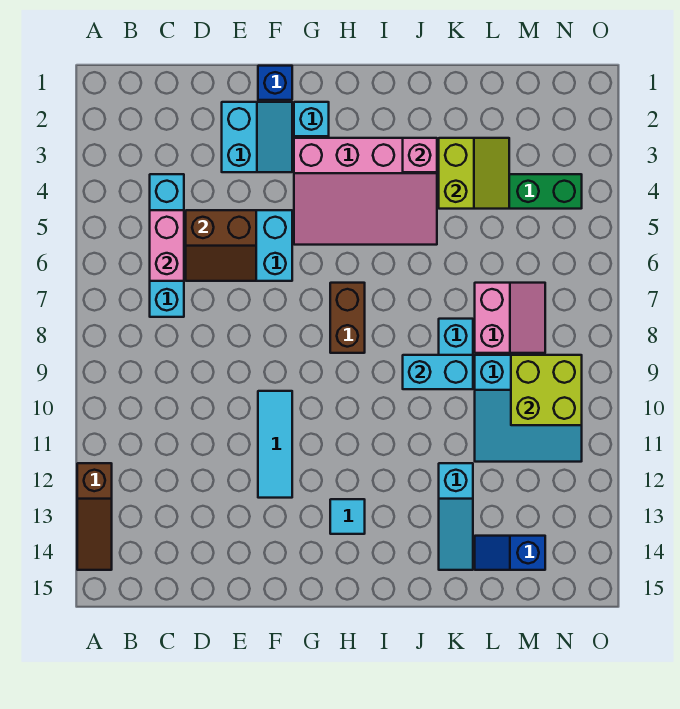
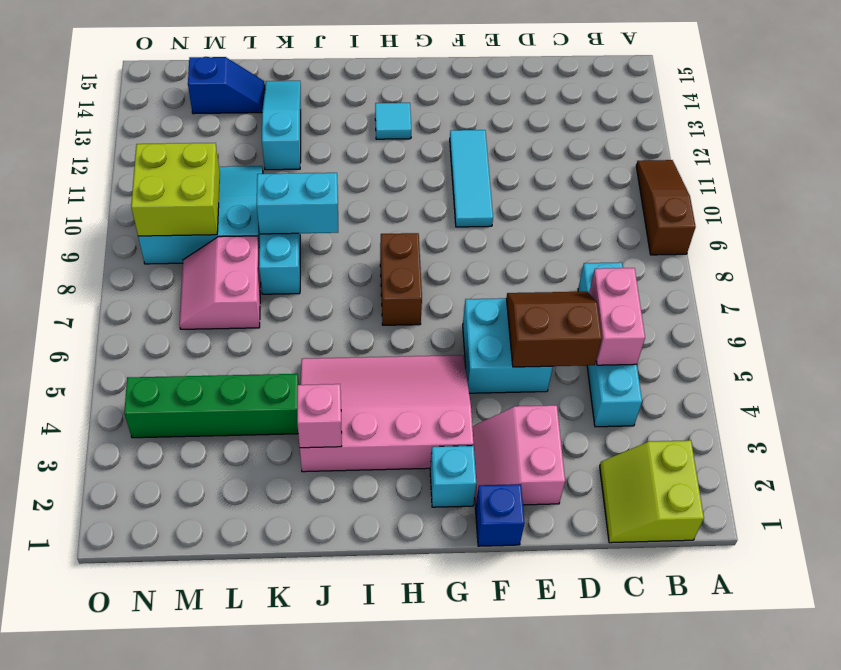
brown slope A12:A14 level 1 top 12 -> brown slope A9:A11 level 1 top 9
cyan slope E2:F3 level 1 top E -> pink slope E2:F3 level 1 top E
lime slope K3:L4 level 2 top K -> lime slope B1:C2 level 1 top B

